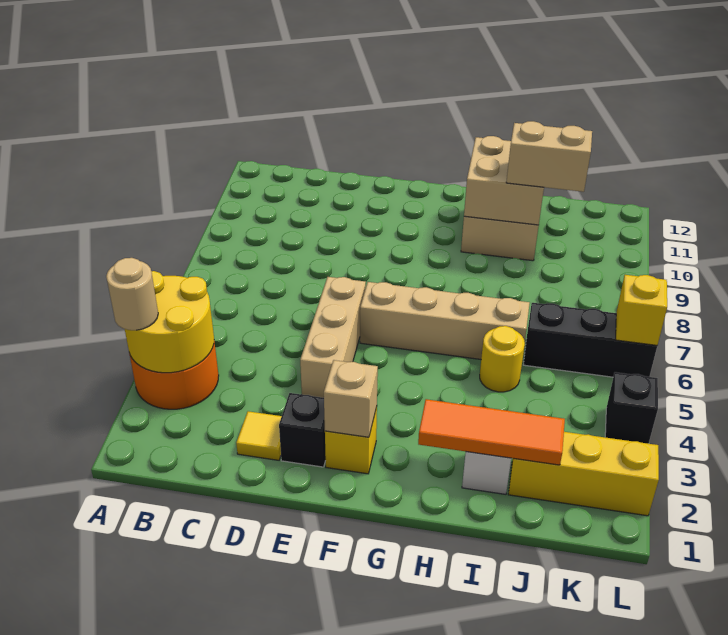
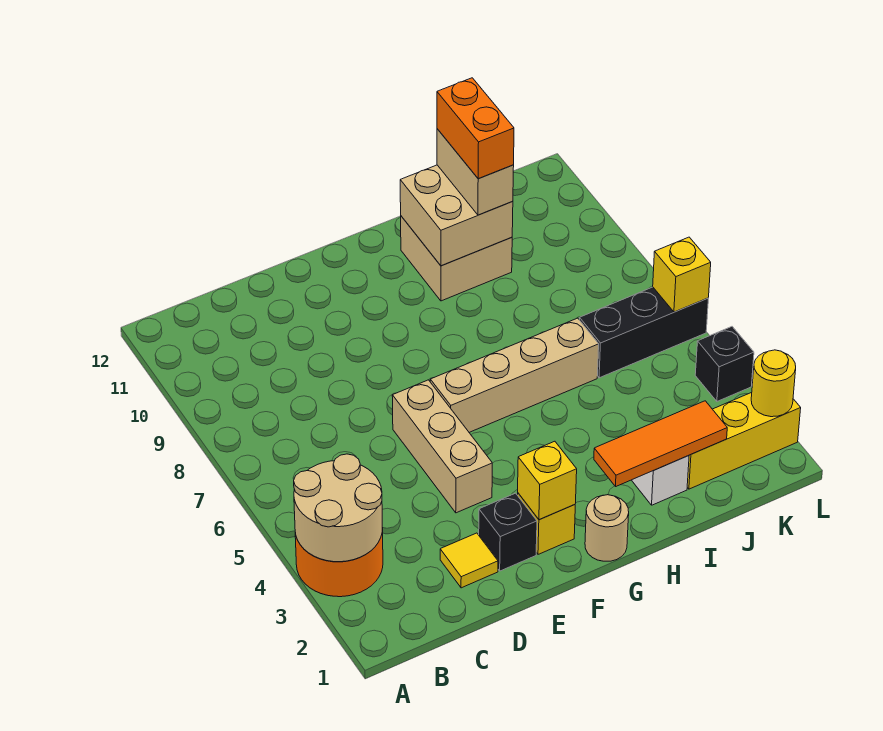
yellow round brick A3:B4 level 2 -> tan round brick A3:B4 level 2
tan round brick A3 level 3 -> tan round brick G1 level 1
tan brick F2 level 2 -> yellow brick F2 level 2
yellow round brick I5 level 1 -> yellow round brick L2 level 2
tan brick I10:J10 level 3 -> tan brick I10:I11 level 3
none -> orange brick I10:I11 level 4

